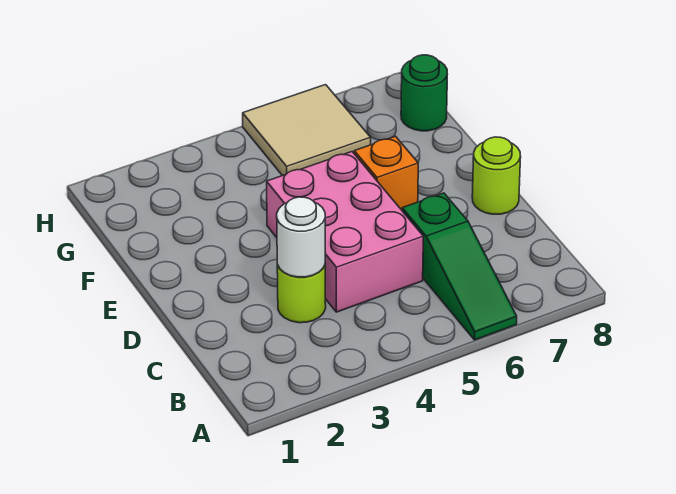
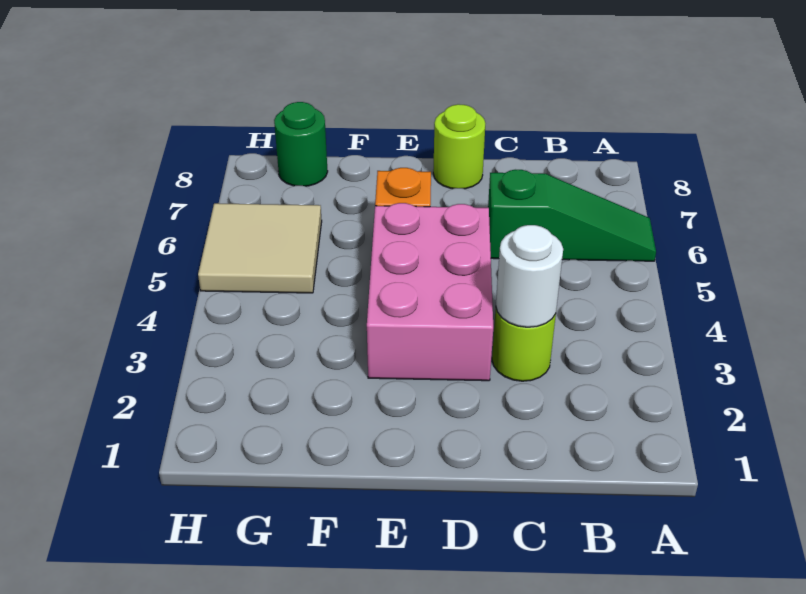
pink brick C4:E5 level 1 -> pink brick D3:E5 level 1

